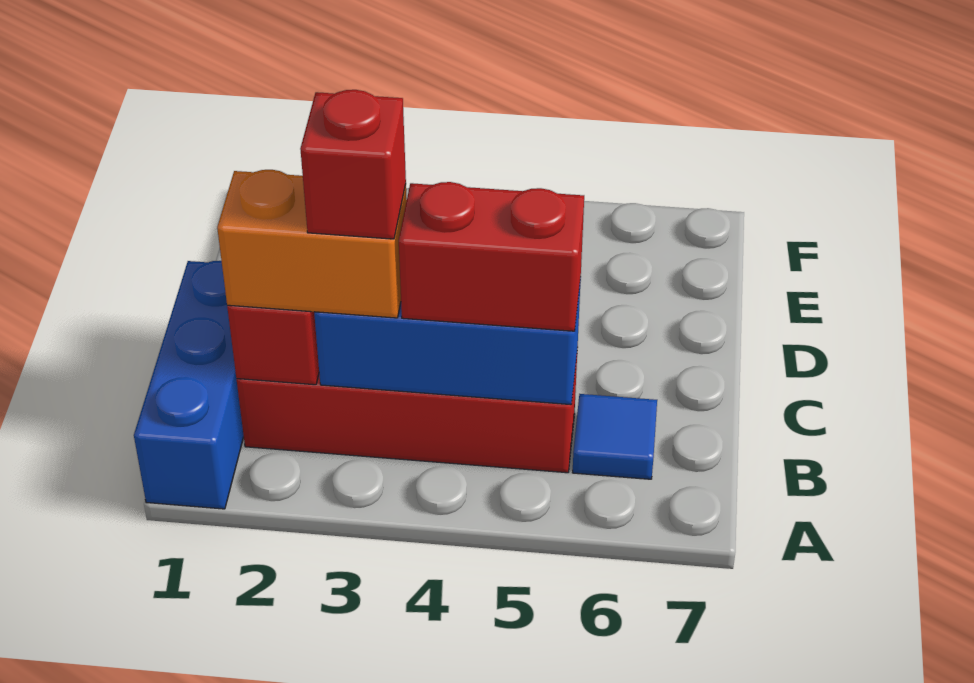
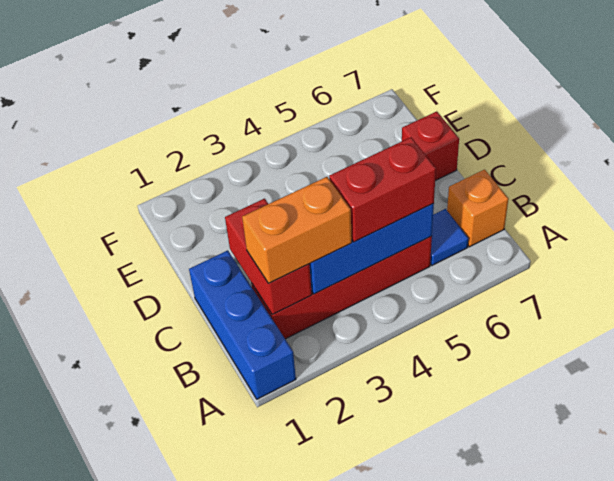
red brick B3 level 4 -> red brick D7 level 1
none -> orange brick B7 level 1

